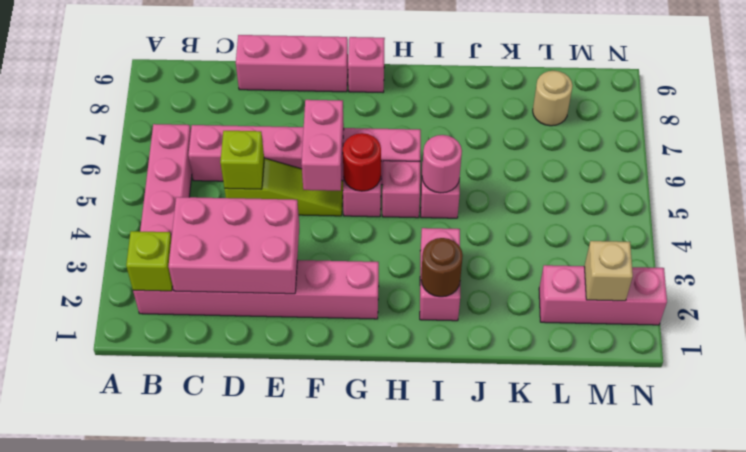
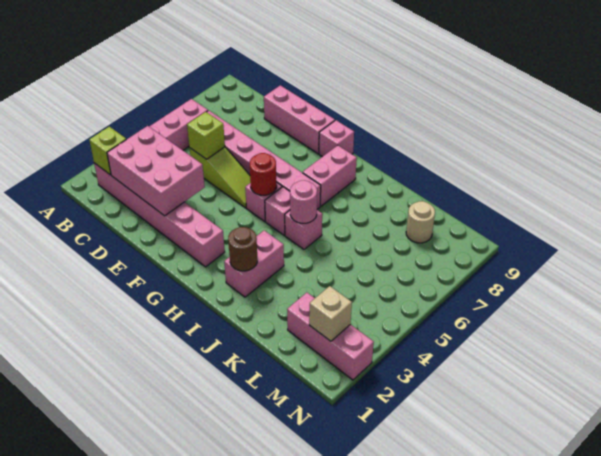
pink brick F5:F6 level 2 -> pink brick H7:H8 level 1

